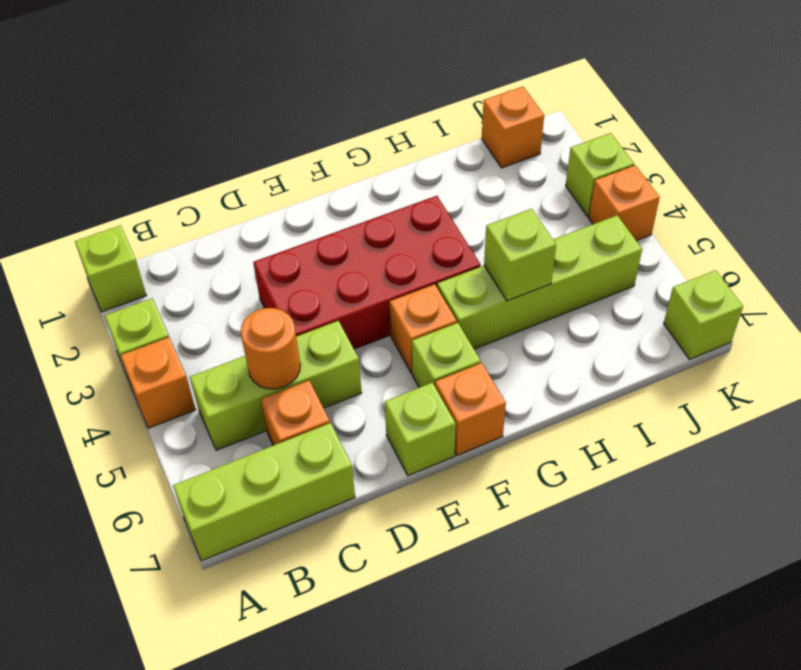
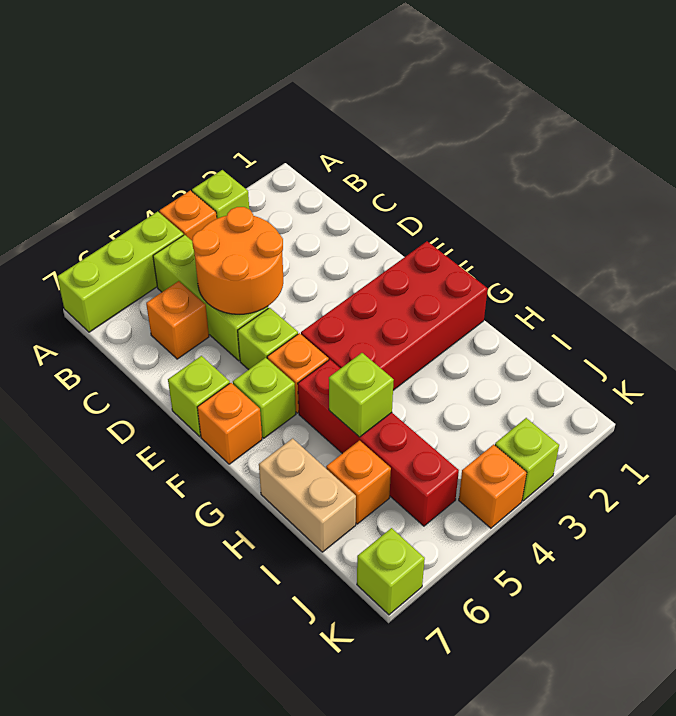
lime brick A1 level 1 -> lime brick E5 level 1
lime brick A7:C7 level 1 -> lime brick A5:A7 level 1
orange round brick C5 level 2 -> orange round brick C4:D5 level 2
red brick D3:G4 level 1 -> red brick F1:G4 level 1
lime brick G5:J5 level 1 -> red brick G5:J5 level 1
none -> tan brick H7:I7 level 1
orange brick J1 level 1 -> orange brick I6 level 1

